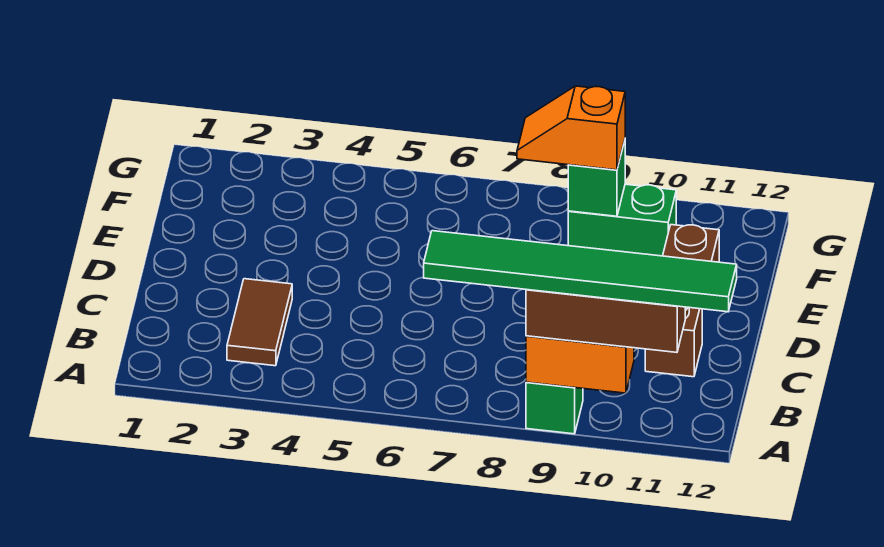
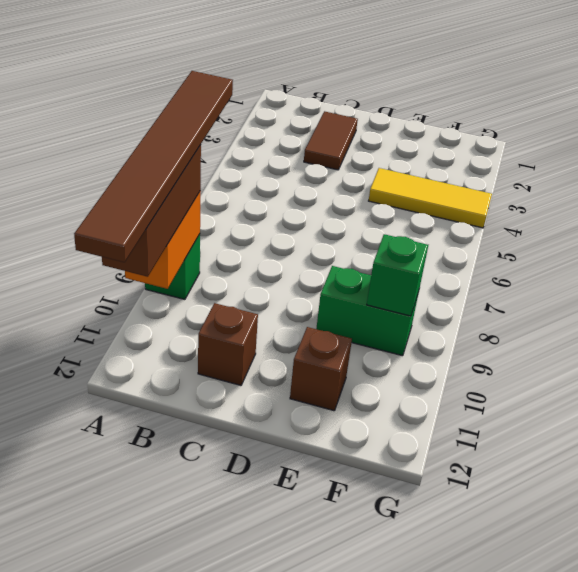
green tile A7:A12 level 4 -> brown tile A7:A12 level 4
brown tile B3:C3 level 1 -> brown tile C2:C3 level 1
none -> yellow tile E4:G4 level 1
orange slope F8:F9 level 3 top 9 -> none
green brick F9:F10 level 1 -> green brick E9:F9 level 1

